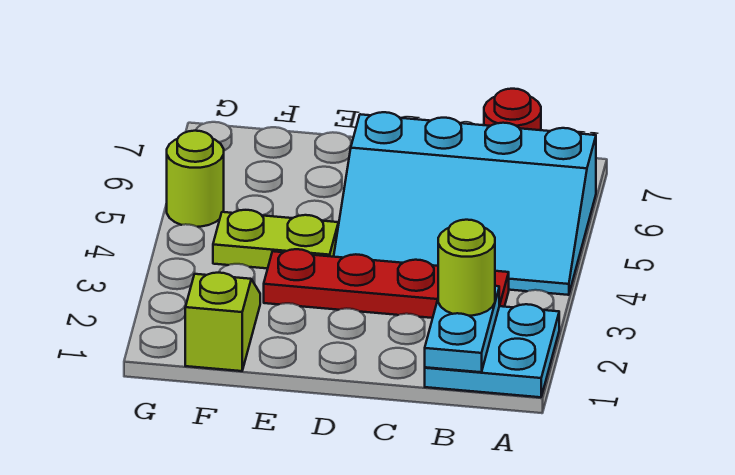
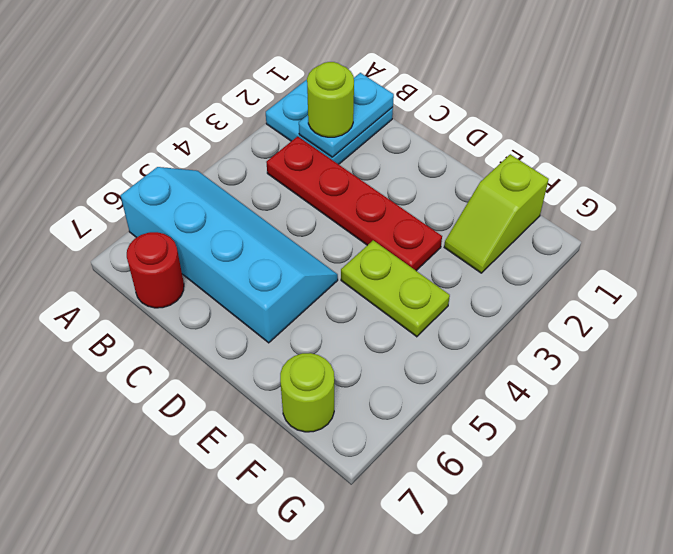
cyan slope A4:D6 level 1 top 6 -> cyan slope A5:D6 level 1 top 6
lime round brick G5 level 1 -> lime round brick F7 level 1

